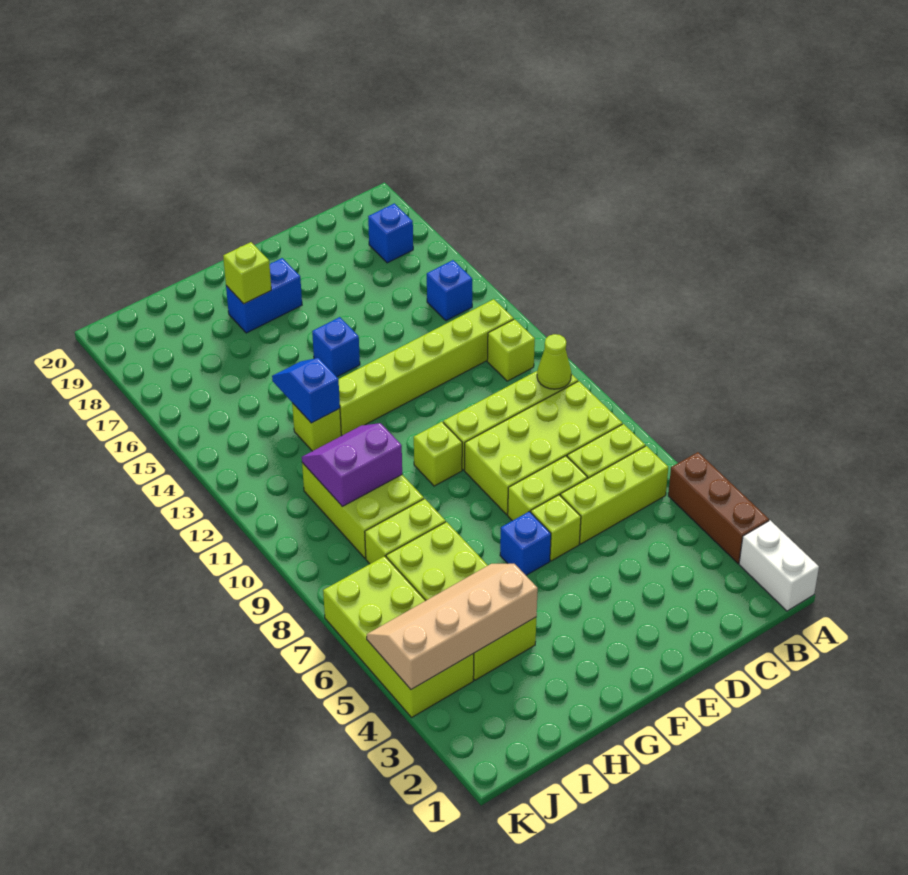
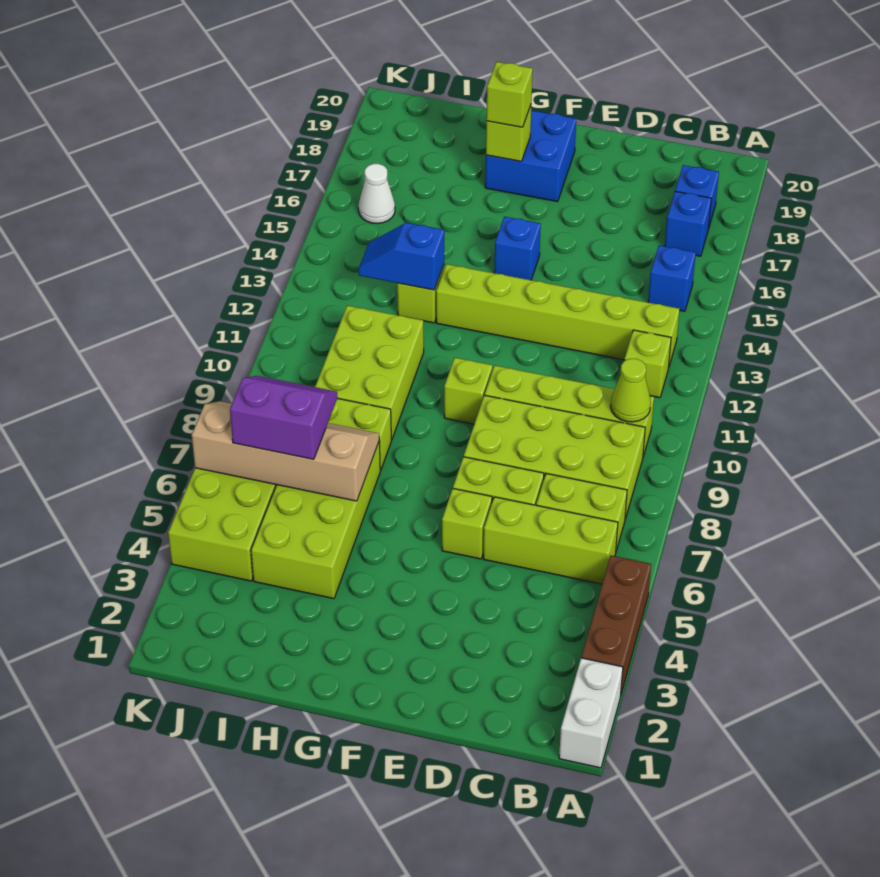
blue brick F6 level 1 -> blue brick B17 level 1
blue brick F18:G18 level 1 -> blue brick F18:G19 level 1
none -> lime brick G18 level 3
tan slope H4:K5 level 2 top 4 -> tan slope H6:K7 level 2 top 6
purple slope H10:I11 level 2 top 10 -> purple slope I6:J7 level 3 top 6
blue slope H13:H14 level 2 top 13 -> blue slope H13:I13 level 2 top H
none -> white cone J16 level 1

